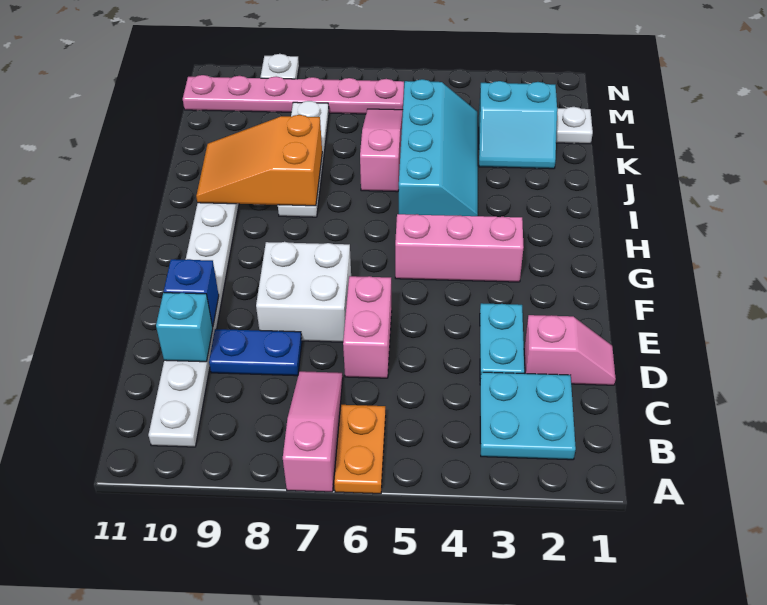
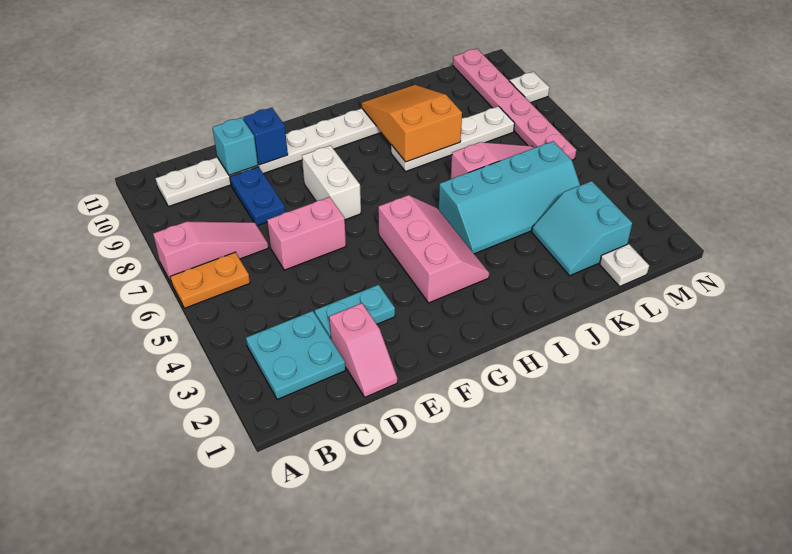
white brick E7:F8 level 1 -> white brick F7:F8 level 1

